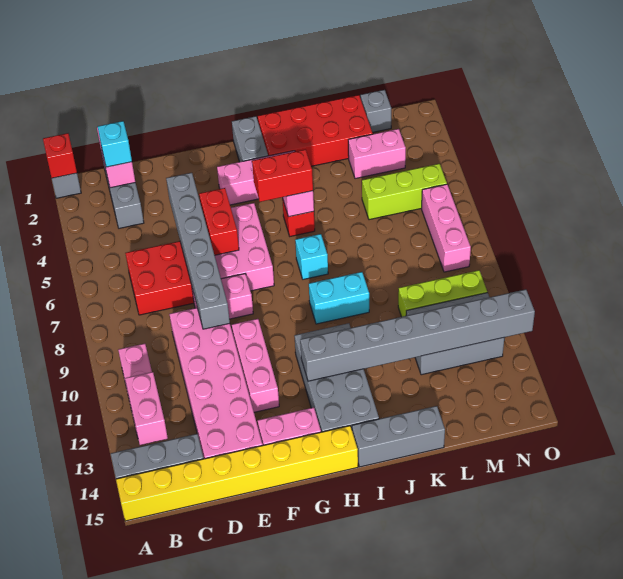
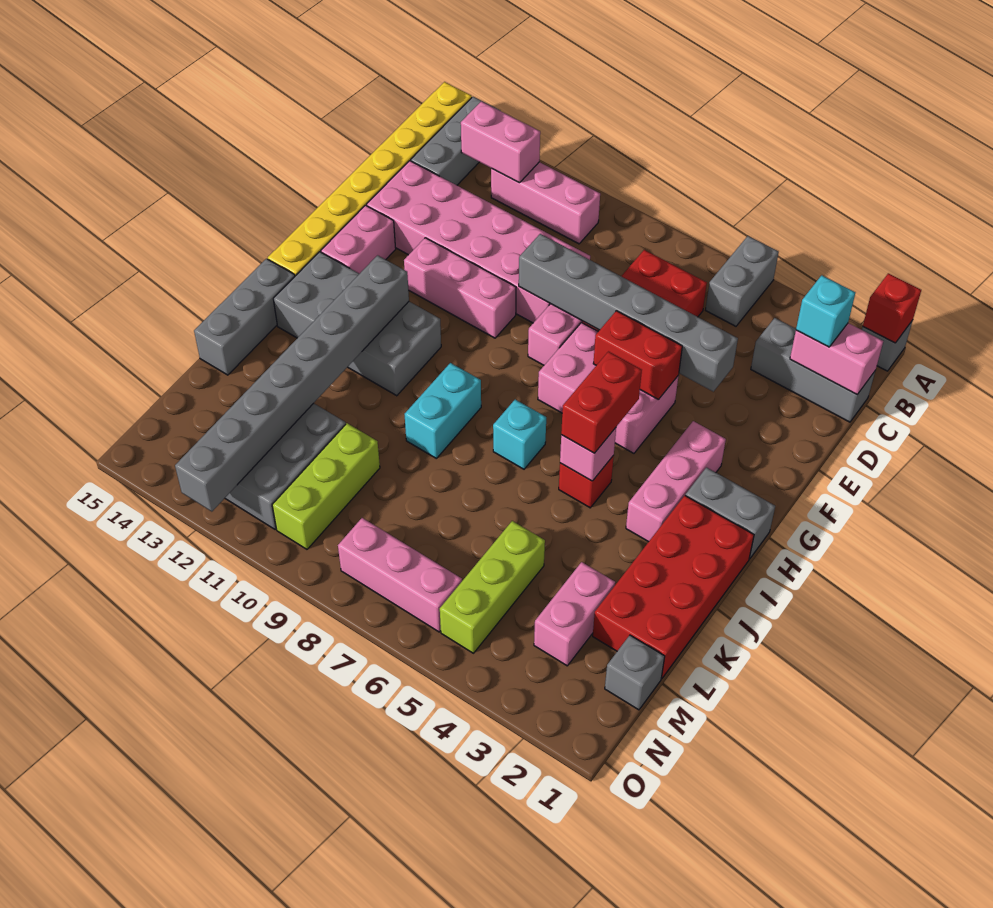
none -> grey brick A5:B5 level 1

